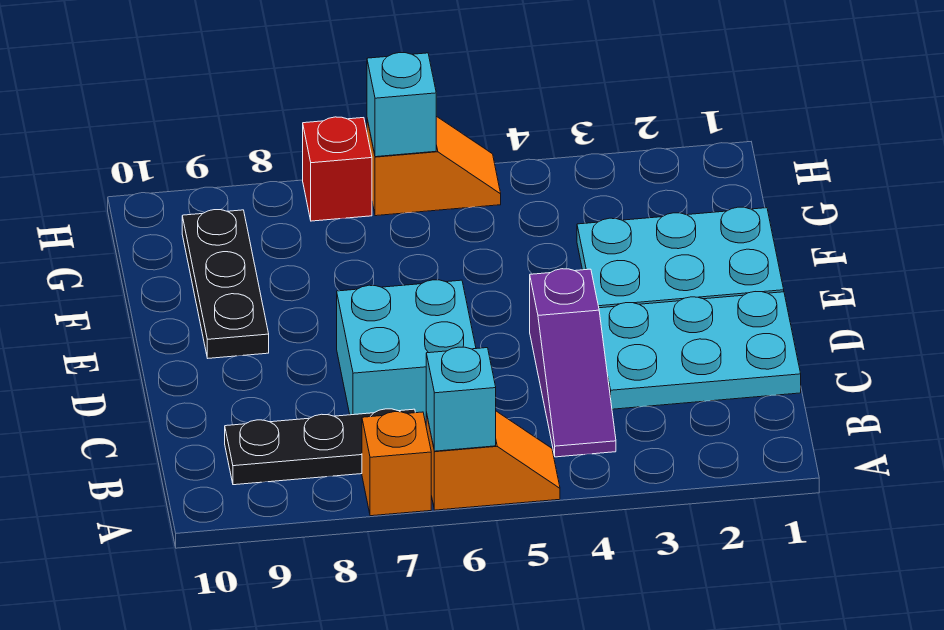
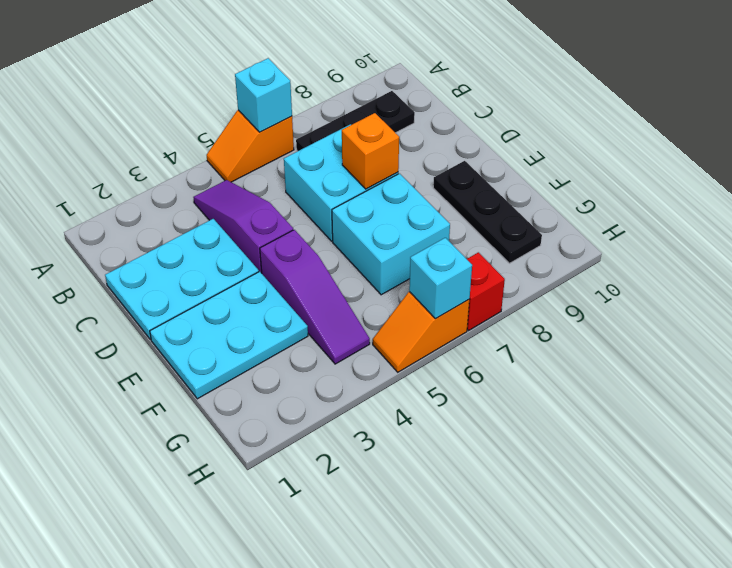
orange brick A7 level 1 -> orange brick D7 level 2
none -> purple slope E4:G4 level 1 top E
none -> cyan brick E6:F7 level 1

